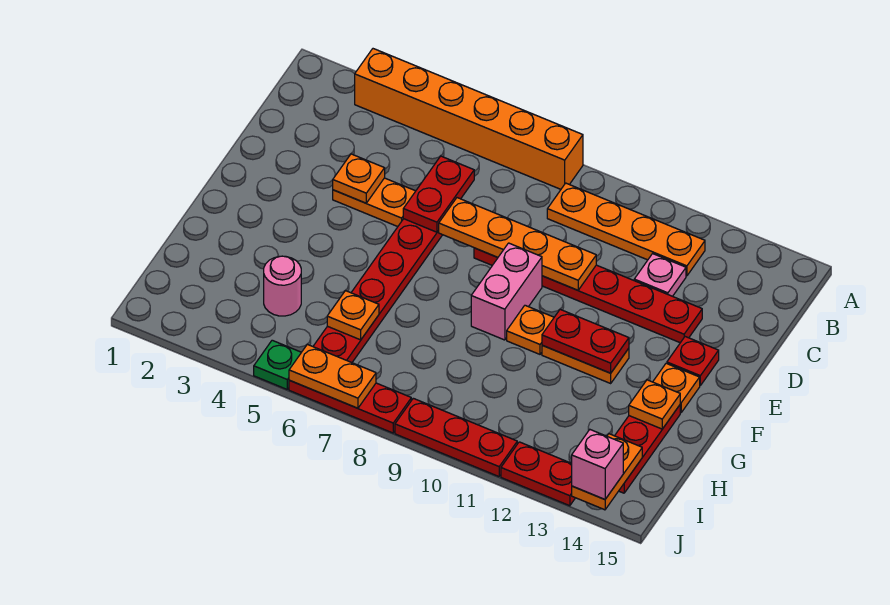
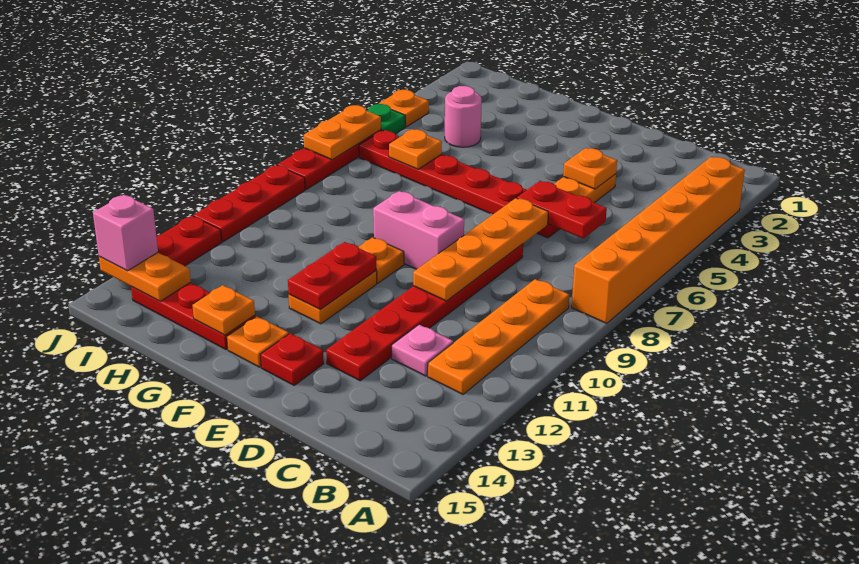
none -> orange plate J4 level 1

